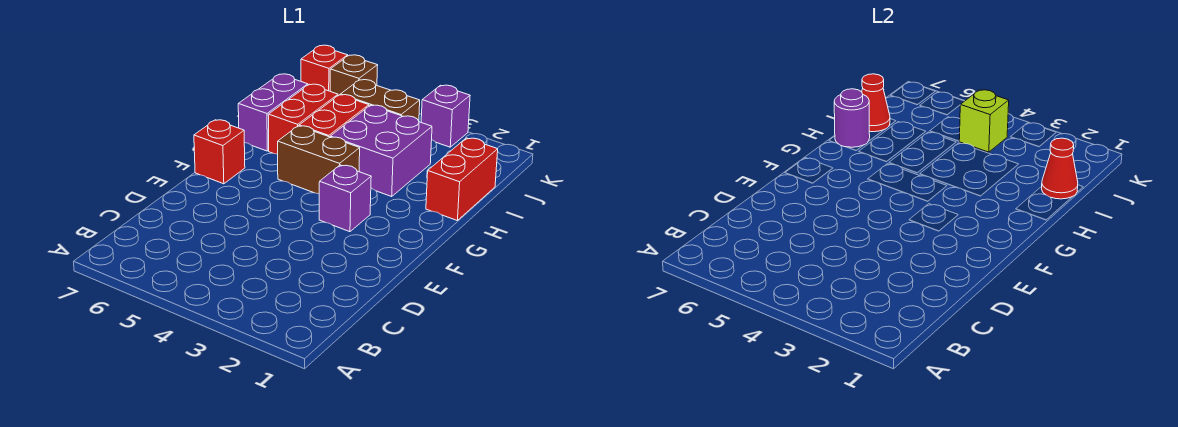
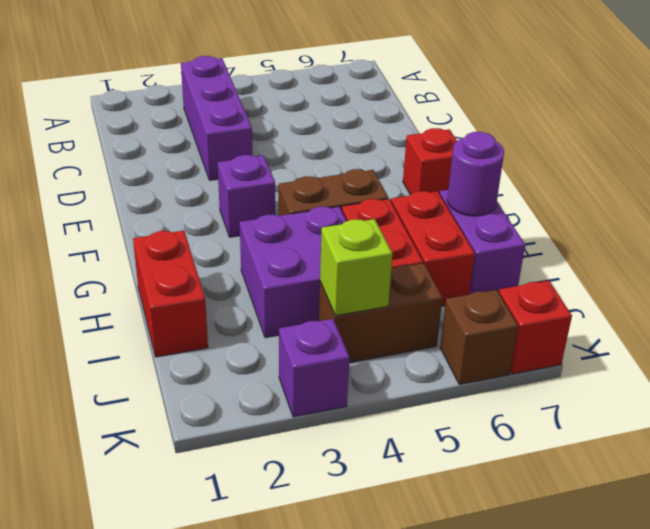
none -> purple brick B3:D3 level 1
red cone I1 level 2 -> none
red cone I7 level 2 -> none

